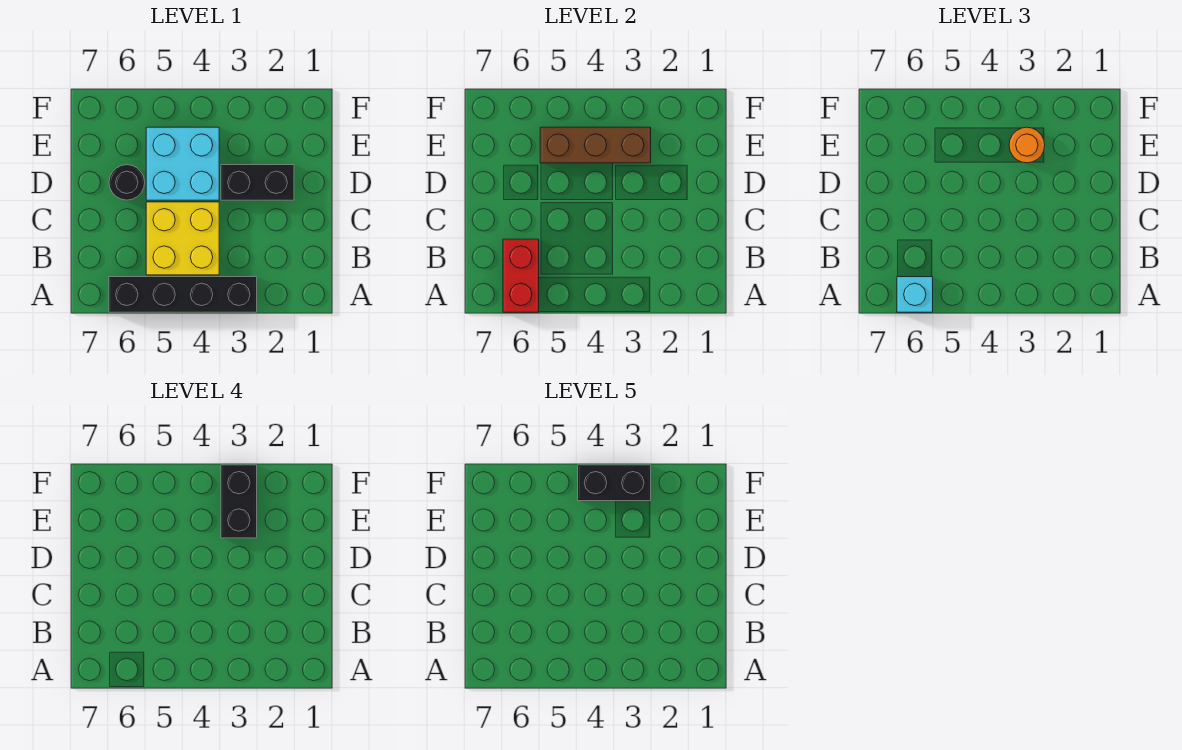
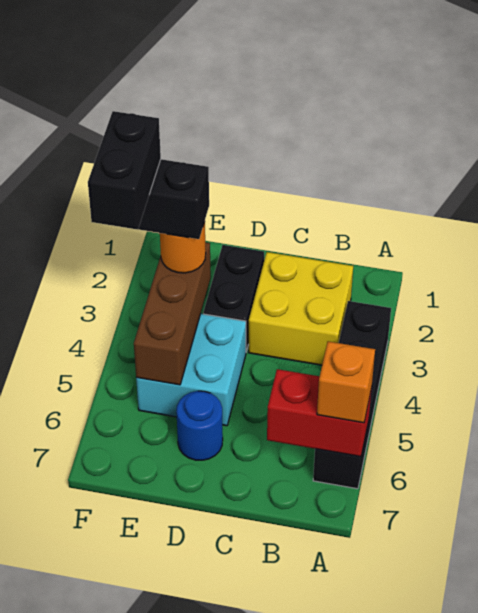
cyan brick A6 level 3 -> orange brick A6 level 3
yellow brick B4:C5 level 1 -> yellow brick B2:C3 level 1
black round brick D6 level 1 -> blue round brick D6 level 1

